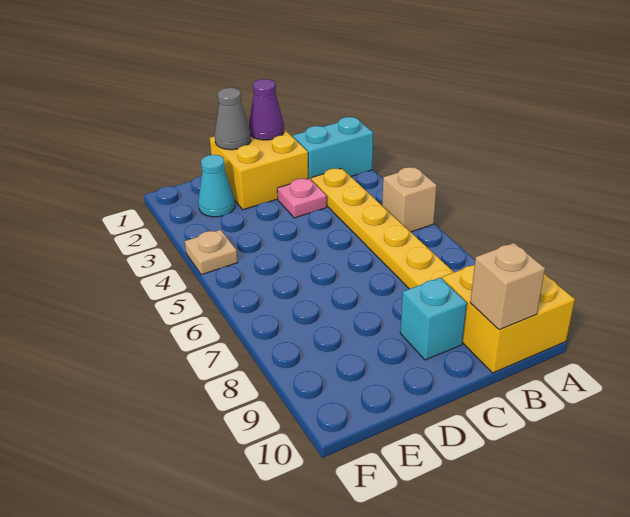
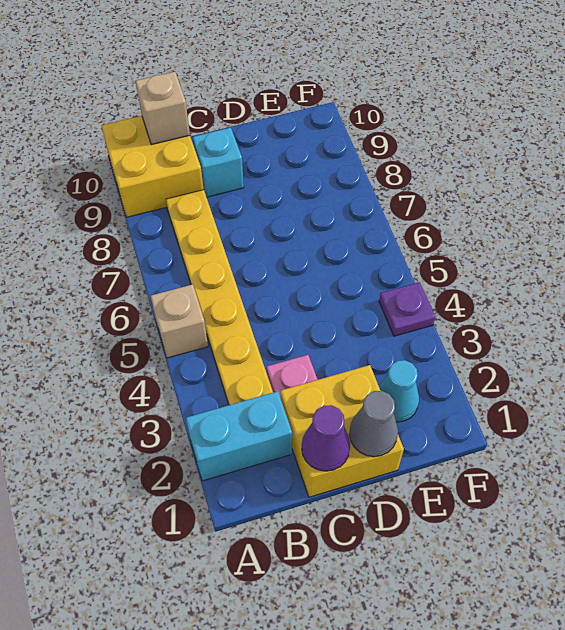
tan plate F4 level 1 -> purple plate F4 level 1

